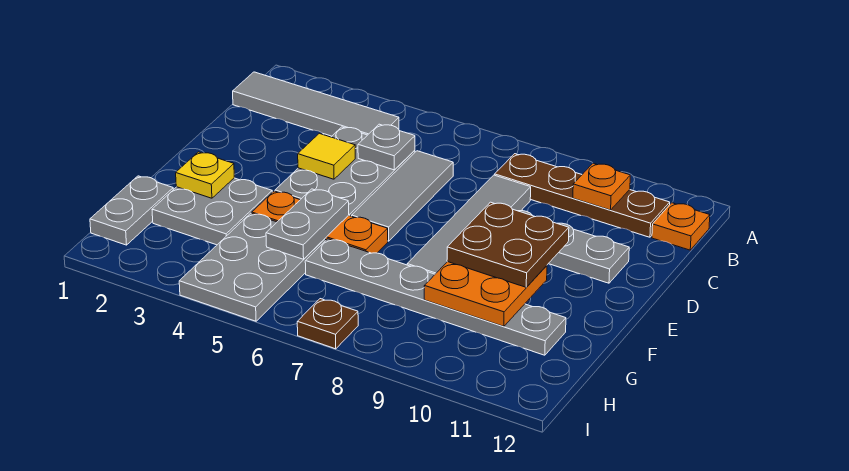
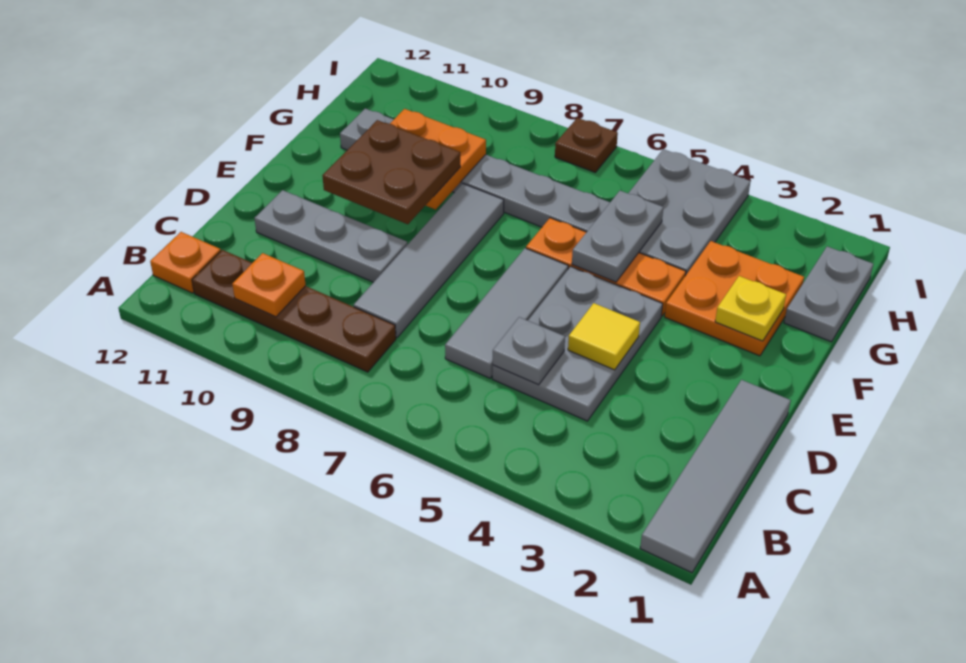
grey tile B1:B4 level 1 -> grey tile A1:D1 level 1
grey plate F2:G3 level 1 -> orange plate F2:G3 level 1

